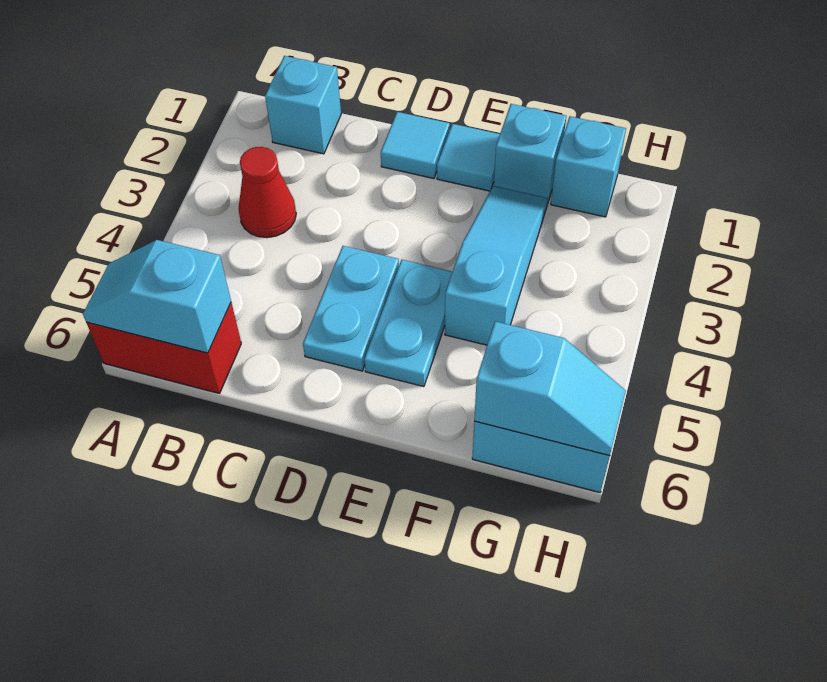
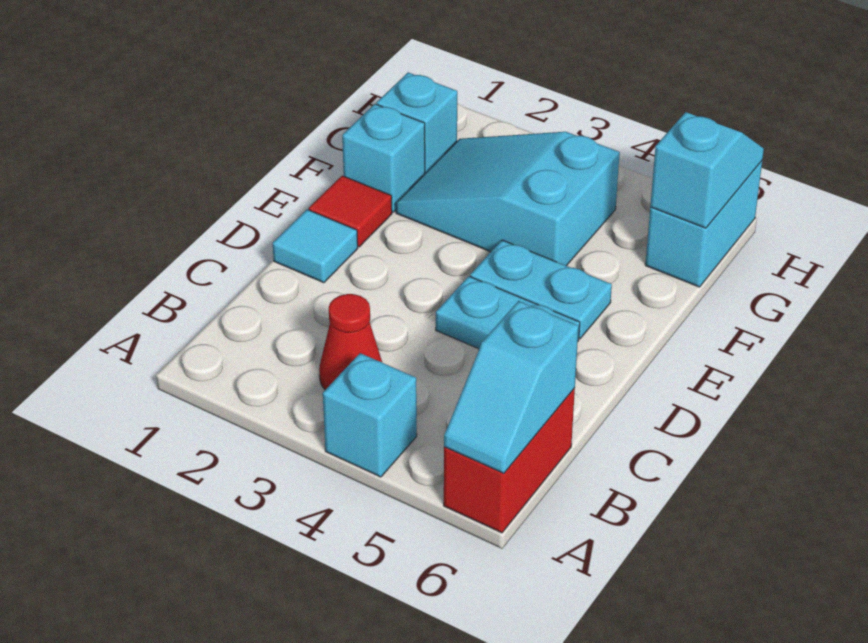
cyan brick B1 level 1 -> cyan brick A4 level 1
cyan tile E1 level 1 -> red tile E1 level 1
cyan slope F2:F4 level 1 top 4 -> cyan slope F2:G4 level 1 top 4

